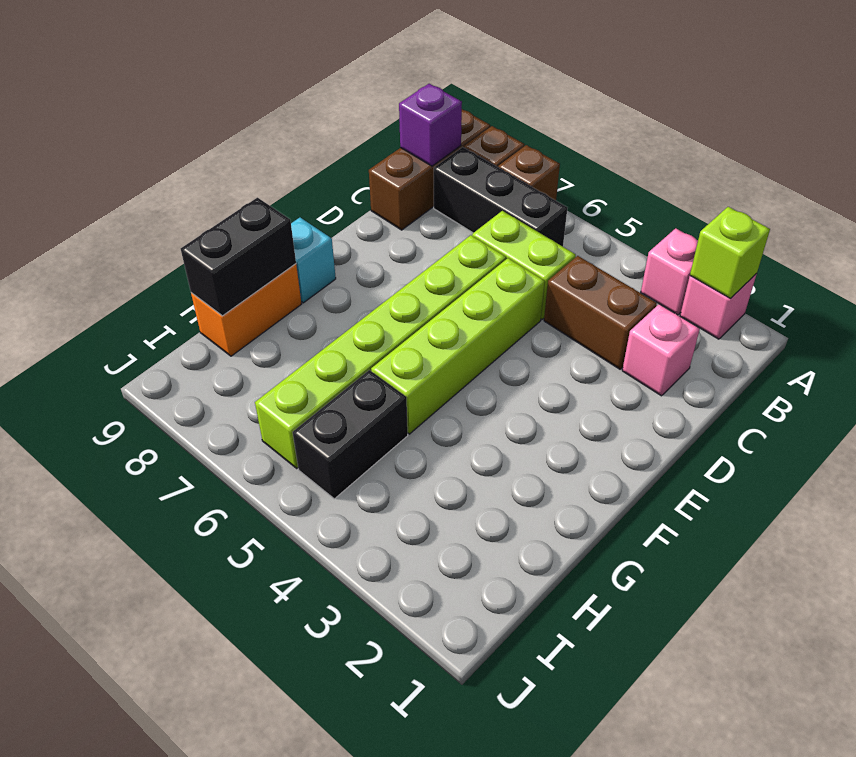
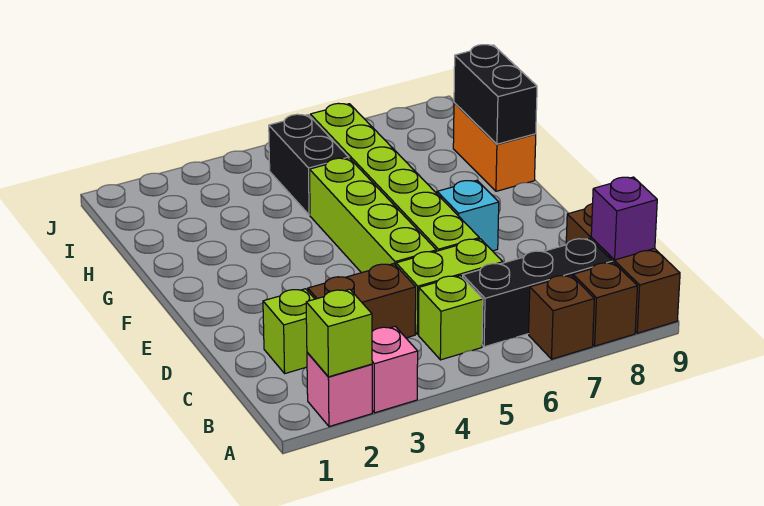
none -> lime brick B5 level 1
pink brick C2 level 1 -> lime brick C2 level 1
cyan brick F9 level 1 -> cyan brick E7 level 1

